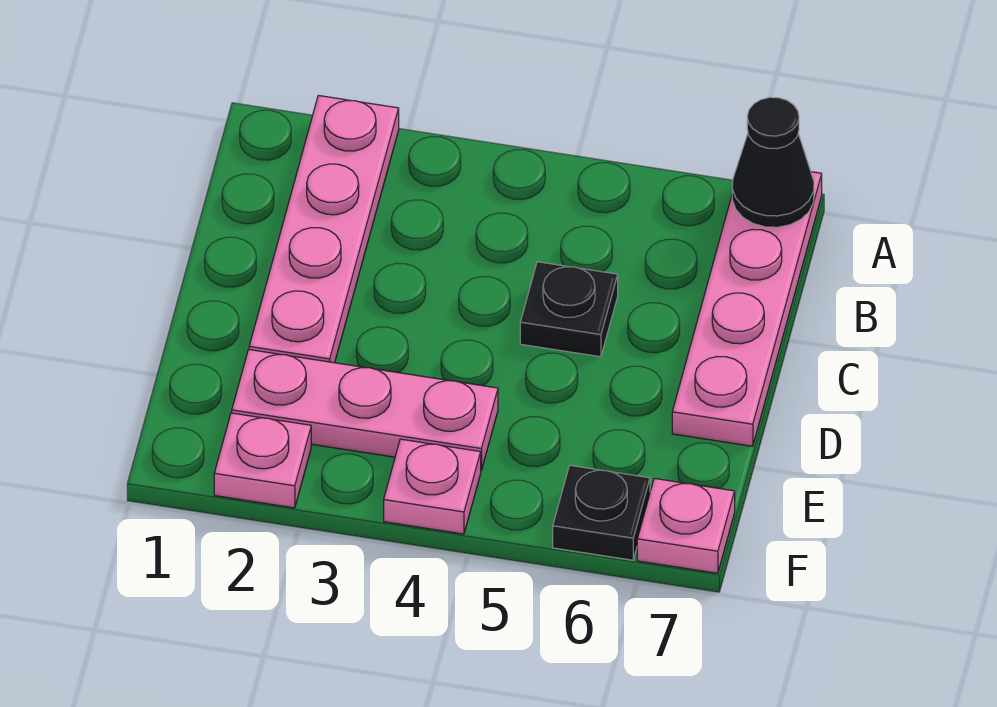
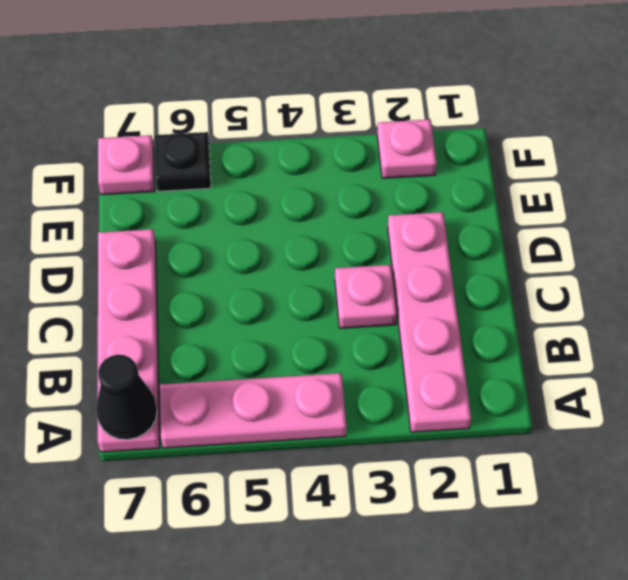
black plate C5 level 1 -> none
pink plate E2:E4 level 1 -> pink plate A4:A6 level 1
pink plate F4 level 1 -> pink plate C3 level 1

